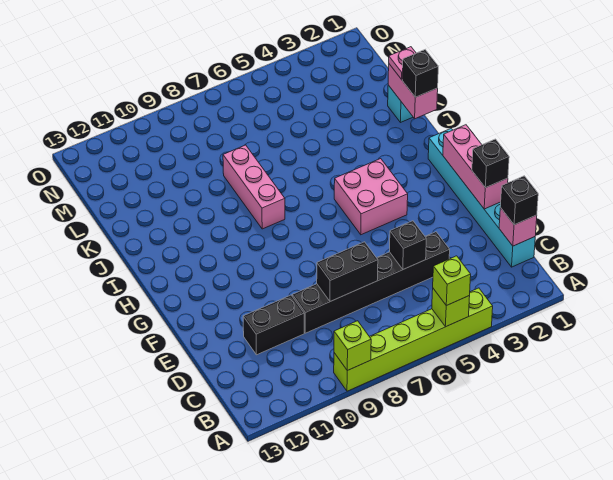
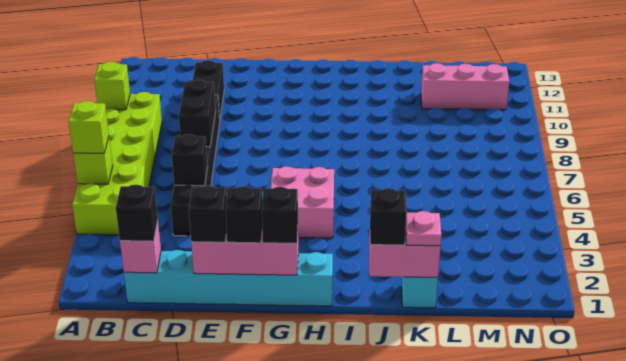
lime brick A4:A9 level 1 -> lime brick A4:B9 level 1
none -> black brick F1 level 3
none -> black brick G1 level 3
pink brick I8:K8 level 1 -> pink brick L11:N11 level 1

